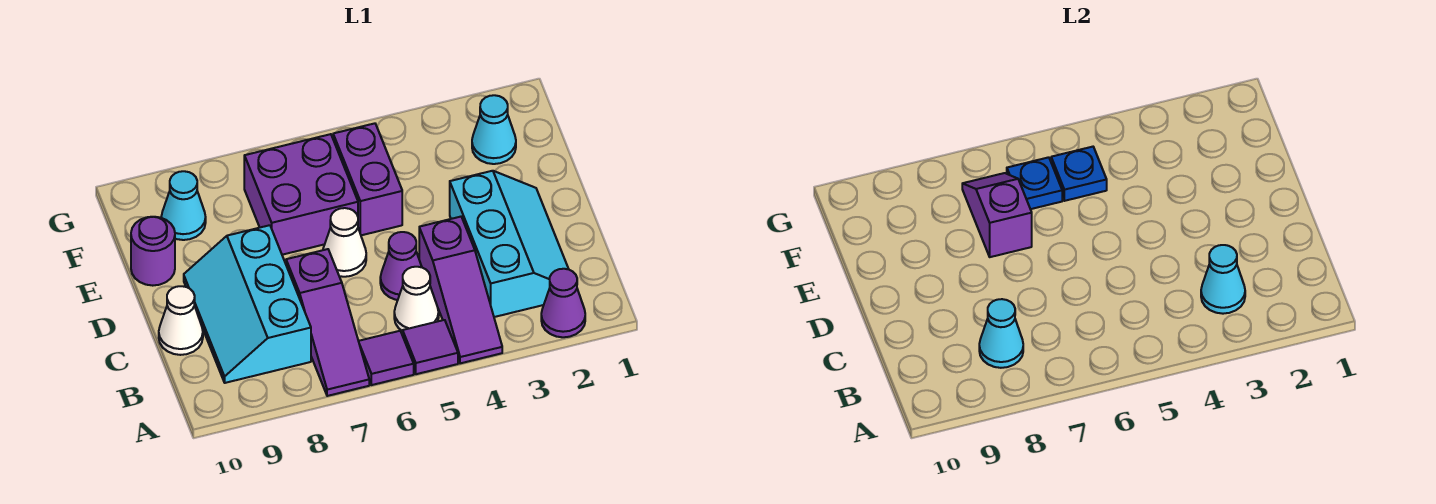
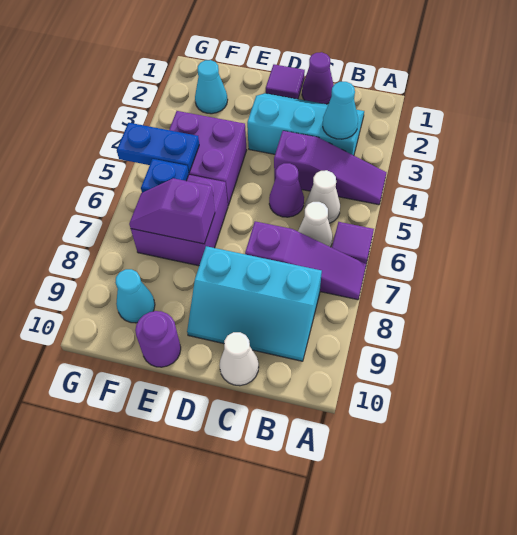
purple cone A2 level 1 -> purple cone C1 level 1
purple tile A5 level 1 -> purple tile D1 level 1
cyan cone B8 level 2 -> none
white cone D6 level 1 -> white cone B6 level 1
purple brick E5:F5 level 1 -> purple brick E4:F5 level 1
blue plate F5 level 2 -> blue plate F5:G5 level 2

